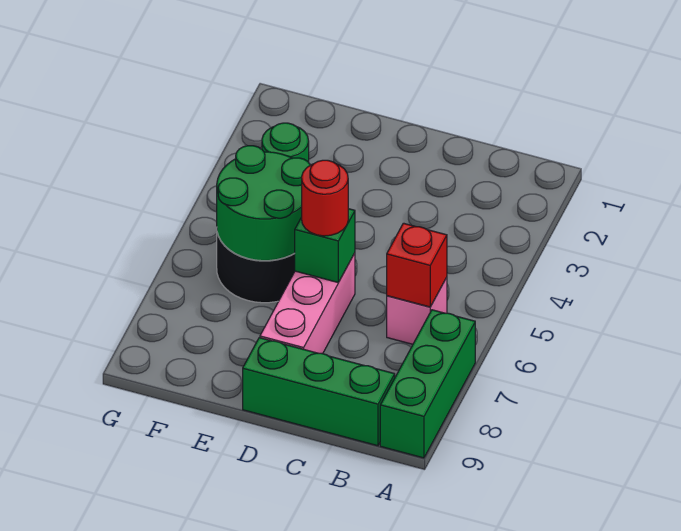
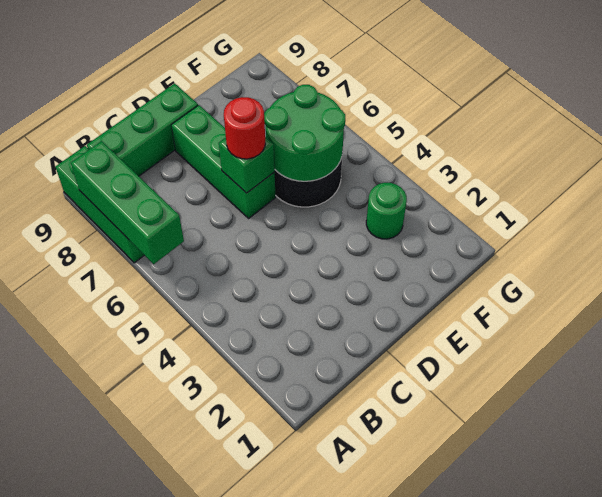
none -> green brick A6:A8 level 2
pink brick B6 level 1 -> none
red brick B6 level 2 -> none
pink brick D6:D8 level 1 -> green brick D6:D8 level 1

